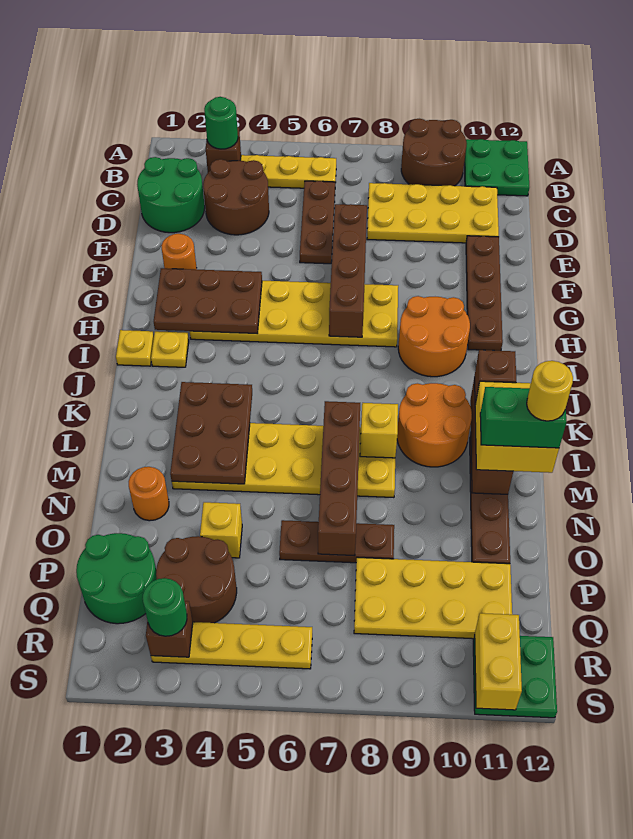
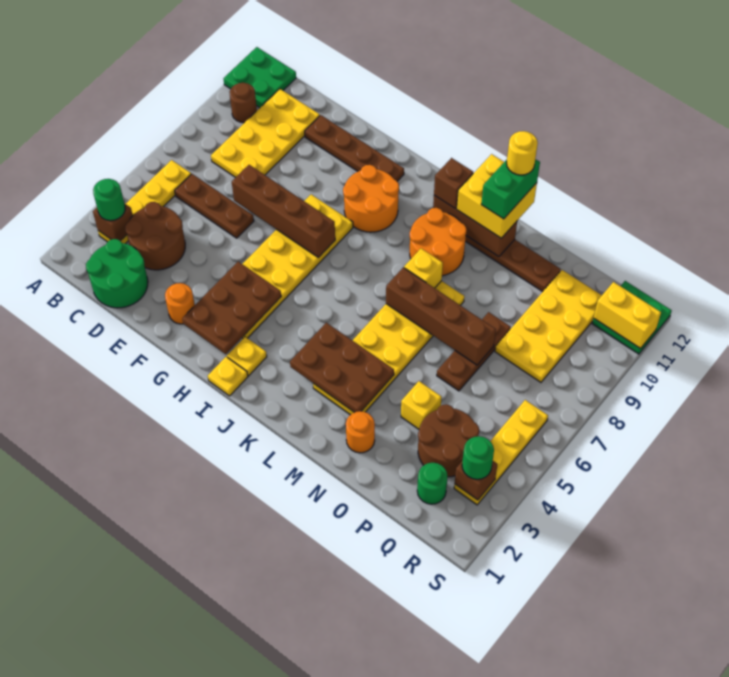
brown round brick A9:B10 level 1 -> brown round brick B10 level 1
green round brick P1:Q2 level 1 -> green round brick Q2 level 1

